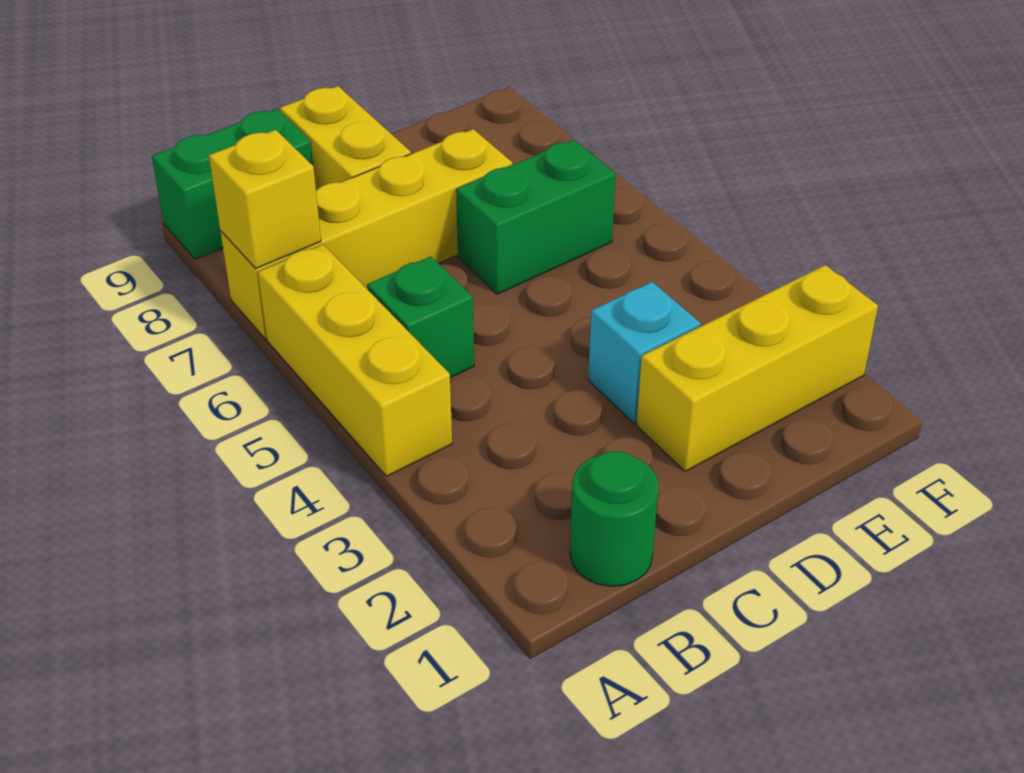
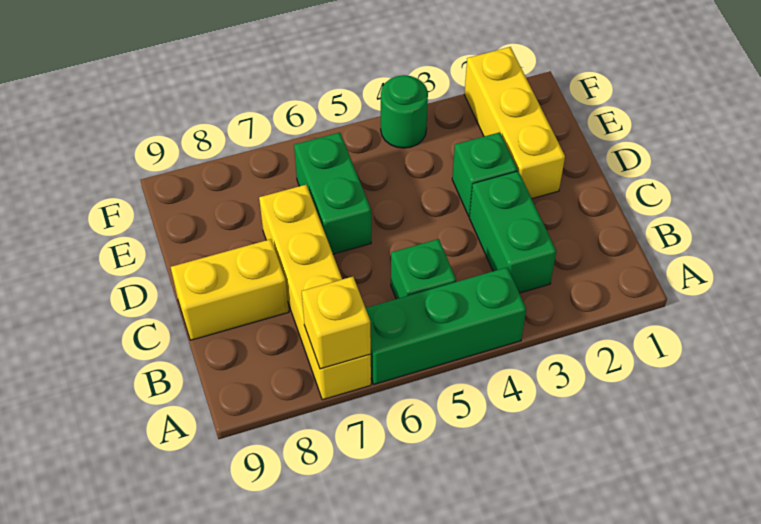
yellow brick A4:A6 level 1 -> green brick A4:A6 level 1
green brick A9:B9 level 1 -> green brick B3:C3 level 1
green round brick B1 level 1 -> green round brick F4 level 1
cyan brick D3 level 1 -> green brick D3 level 1

